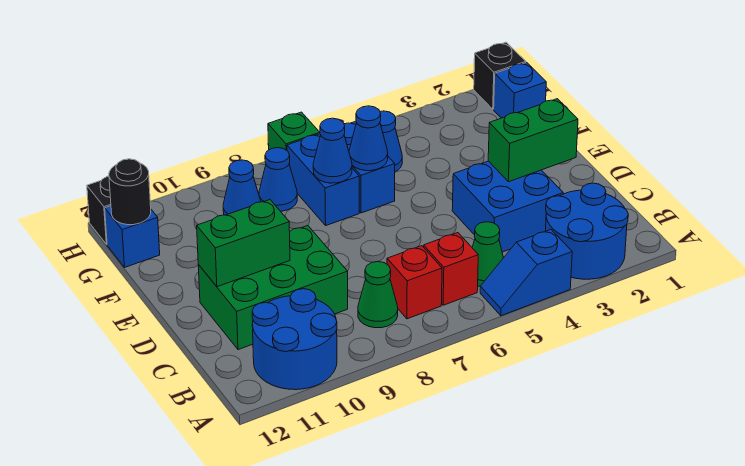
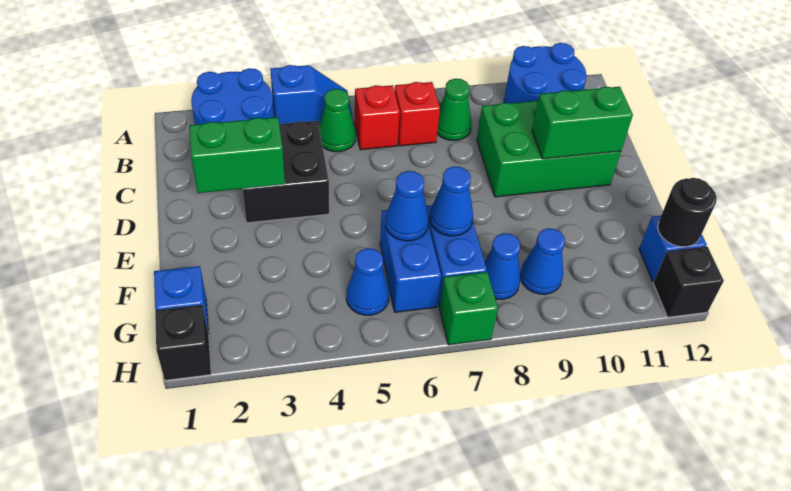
blue brick C3:D4 level 1 -> black brick C3:D4 level 1

